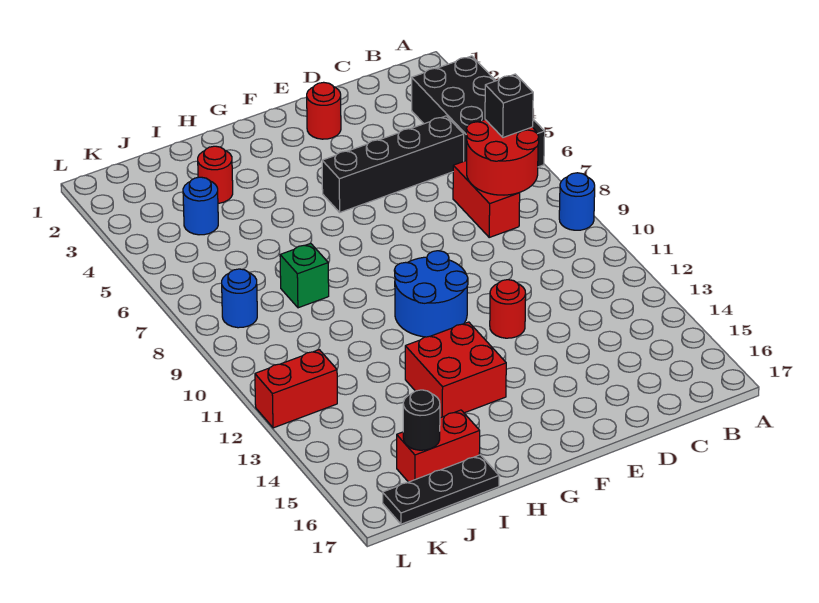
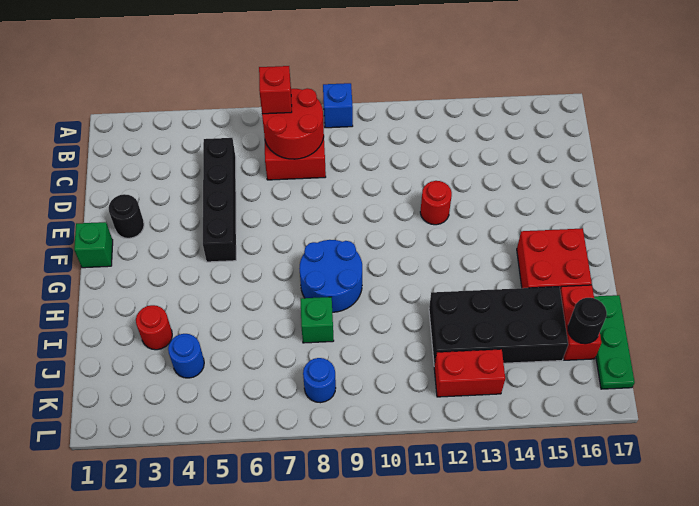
black brick A3:B6 level 1 -> black brick I12:J15 level 1
blue round brick A9 level 1 -> blue brick A9 level 1
black brick B7 level 3 -> red brick B7 level 3
red round brick E2 level 1 -> black round brick E2 level 1
none -> green brick F1 level 1
blue round brick F10:G11 level 1 -> blue round brick G8:H9 level 1
red brick G13:H14 level 1 -> red brick G15:H16 level 1
black plate I17:K17 level 1 -> green plate I17:K17 level 1
red brick K12:L12 level 1 -> red brick K12:K13 level 1

